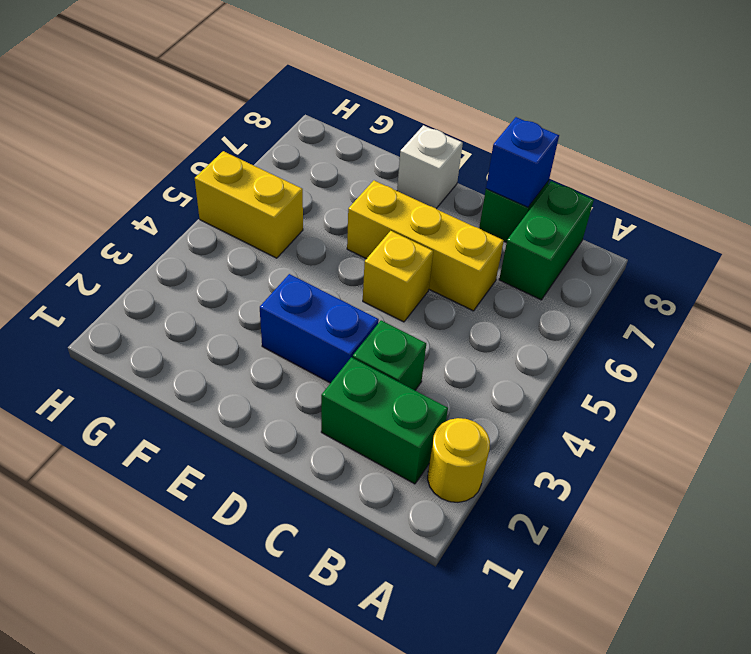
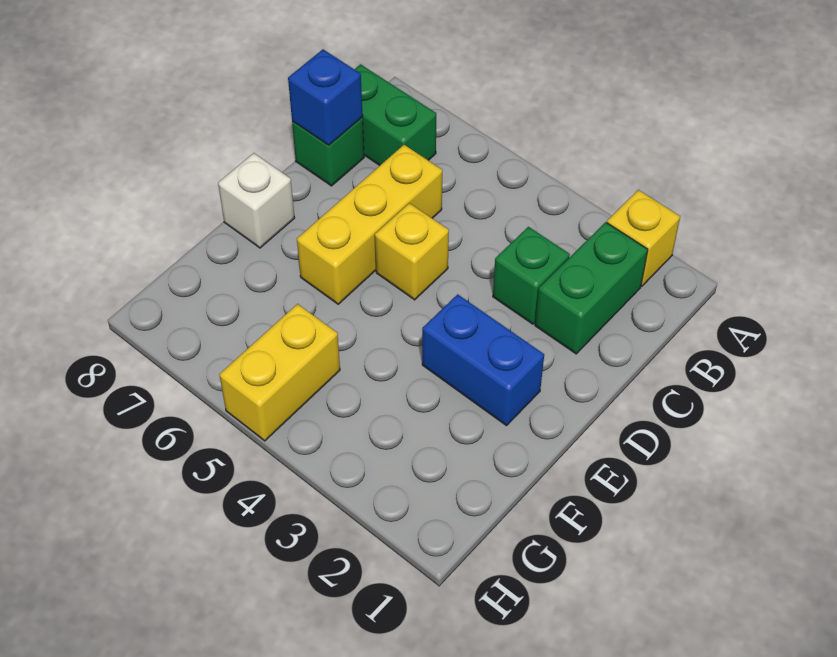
yellow round brick A2 level 1 -> yellow brick A2 level 1
blue brick D3:E3 level 1 -> blue brick E2:E3 level 1

